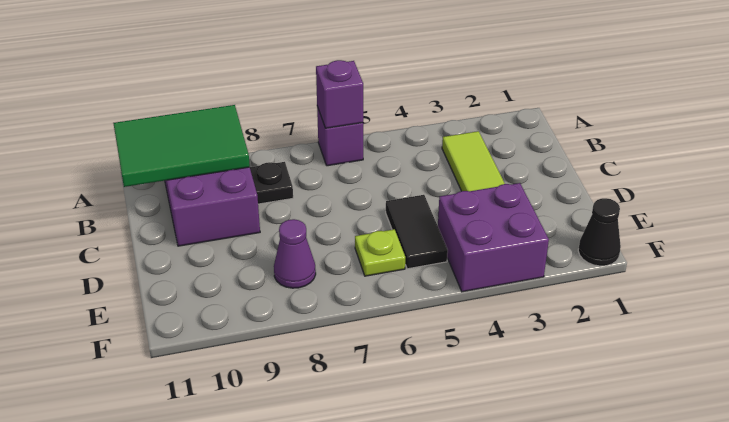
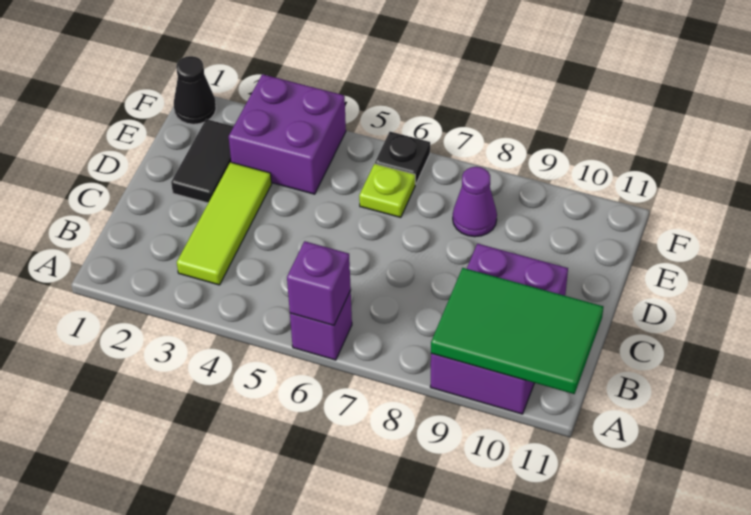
black plate B8 level 1 -> black plate F6 level 1
black tile D5:E5 level 1 -> black tile D2:E2 level 1

